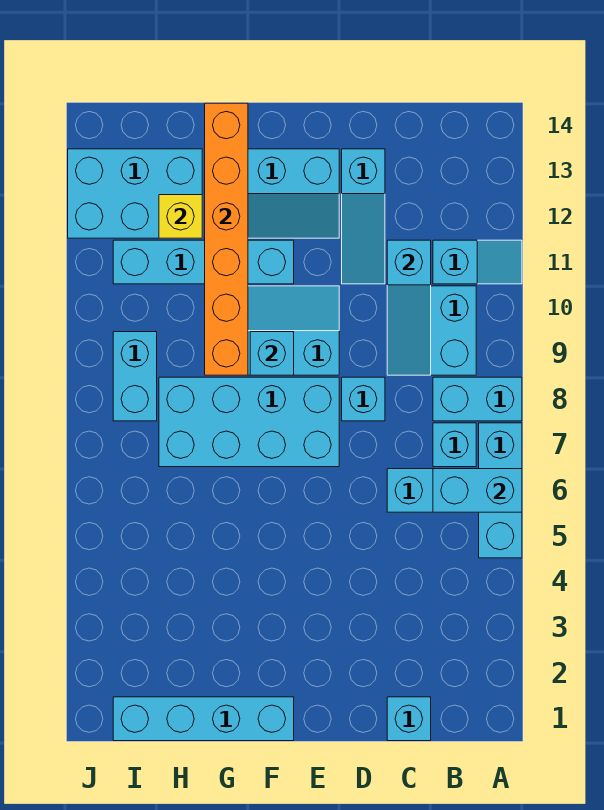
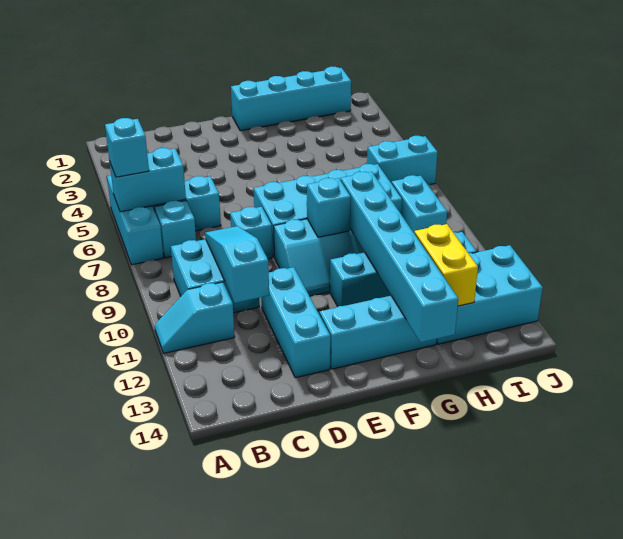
cyan brick A8:B8 level 1 -> cyan brick I6:J6 level 1
cyan brick C1 level 1 -> cyan brick A6 level 3
cyan slope D11:D13 level 1 top 13 -> cyan brick D11:D13 level 1
orange brick G9:G14 level 2 -> cyan brick G9:G14 level 2
yellow brick H12 level 2 -> yellow brick H12:H13 level 2

